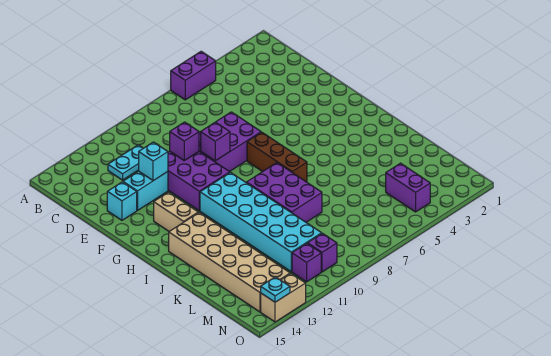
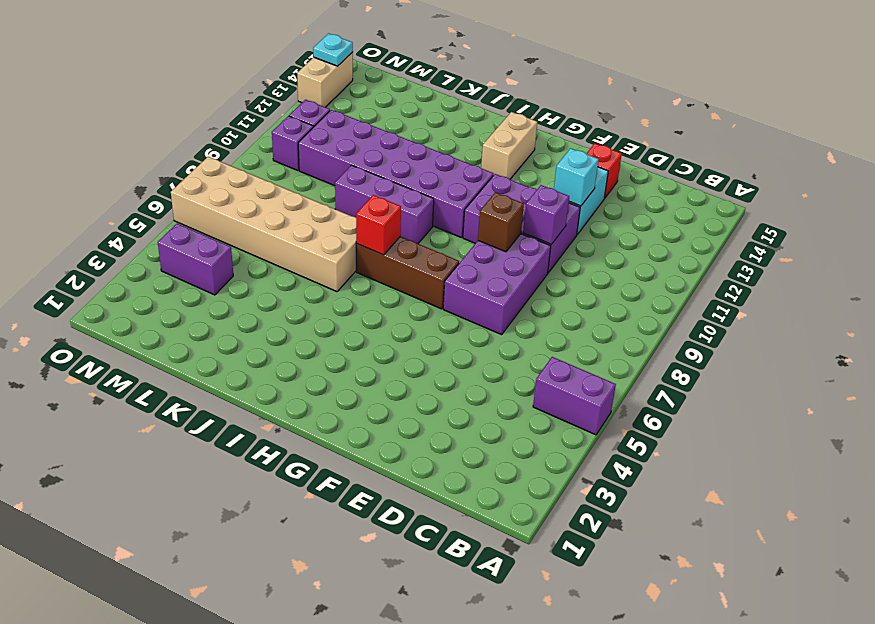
purple brick A5:A6 level 1 -> purple brick A5:B5 level 1
cyan plate C11:C12 level 1 -> none
cyan brick E14 level 1 -> red brick E14 level 1
purple brick F9 level 2 -> brown brick F9 level 2
tan brick G13:H13 level 1 -> tan brick H13:H14 level 1
cyan brick H10:M11 level 1 -> purple brick H10:M11 level 1
none -> red brick I7 level 2
purple brick I8:K9 level 1 -> purple brick I9:K9 level 1
tan brick I13:N14 level 1 -> tan brick J6:O7 level 1

